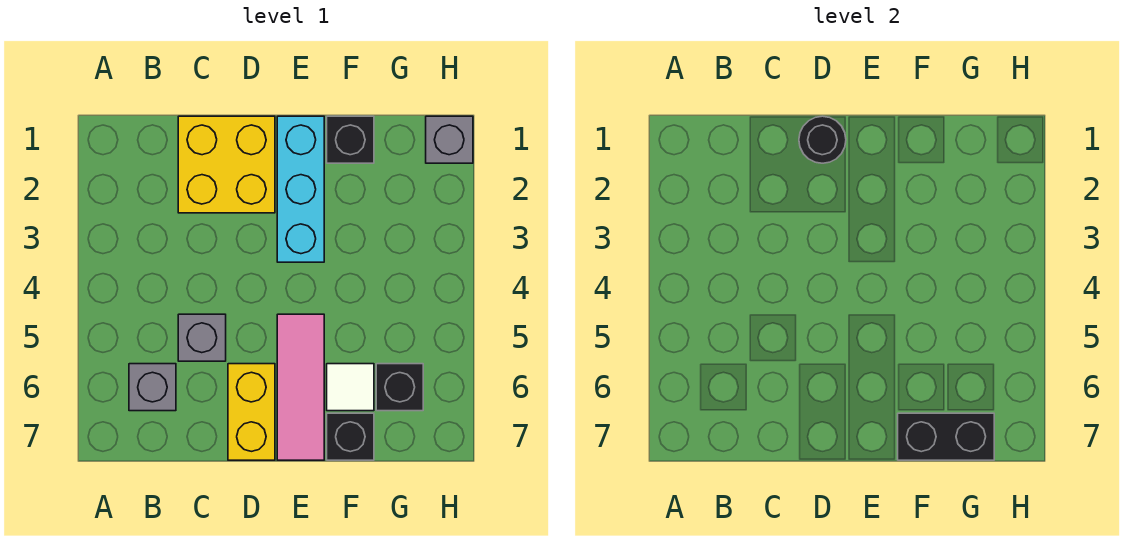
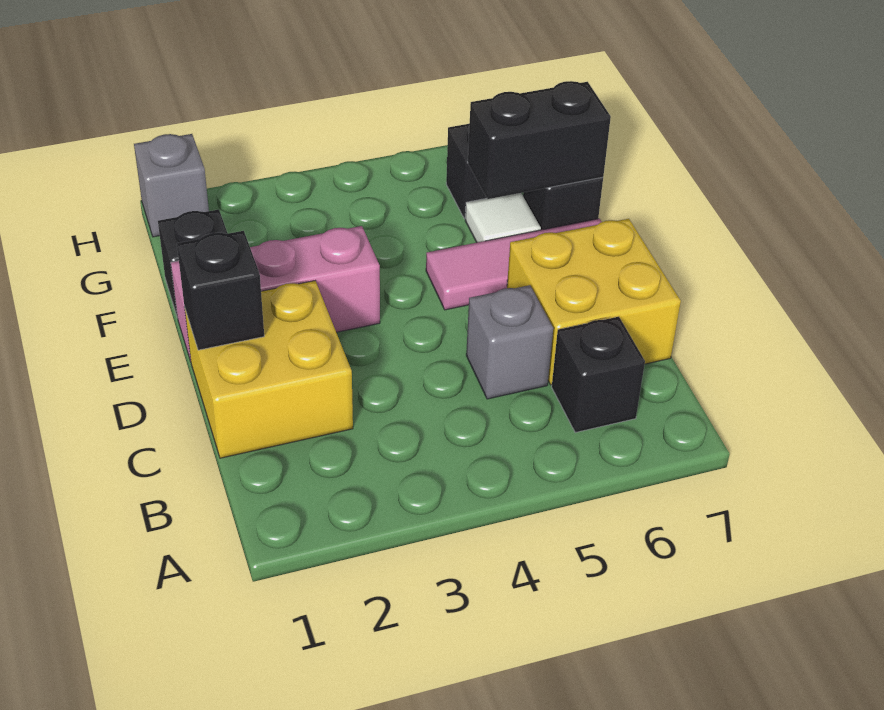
grey brick B6 level 1 -> black brick B6 level 1
black round brick D1 level 2 -> black brick D1 level 2
yellow brick D6:D7 level 1 -> yellow brick C6:D7 level 1
cyan brick E1:E3 level 1 -> pink brick E1:E3 level 1
black brick F7:G7 level 2 -> black brick F6:F7 level 2

